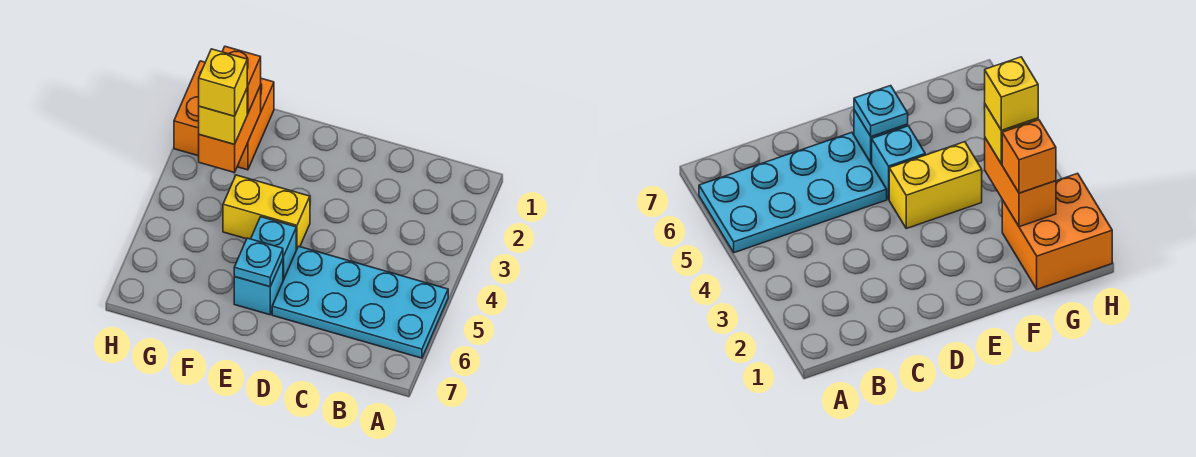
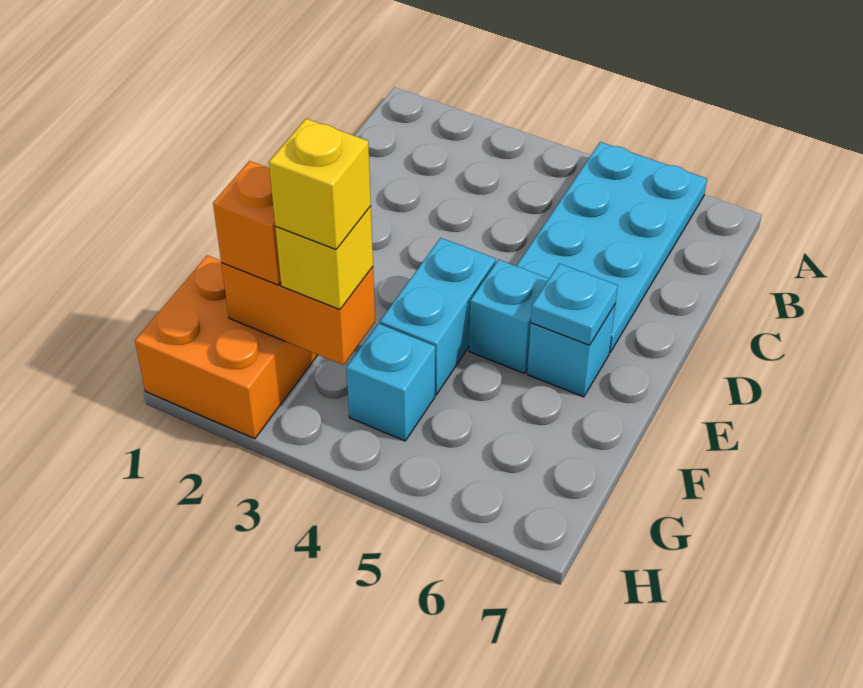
yellow brick E4:F4 level 1 -> cyan brick E4:F4 level 1
none -> cyan brick G4 level 1

